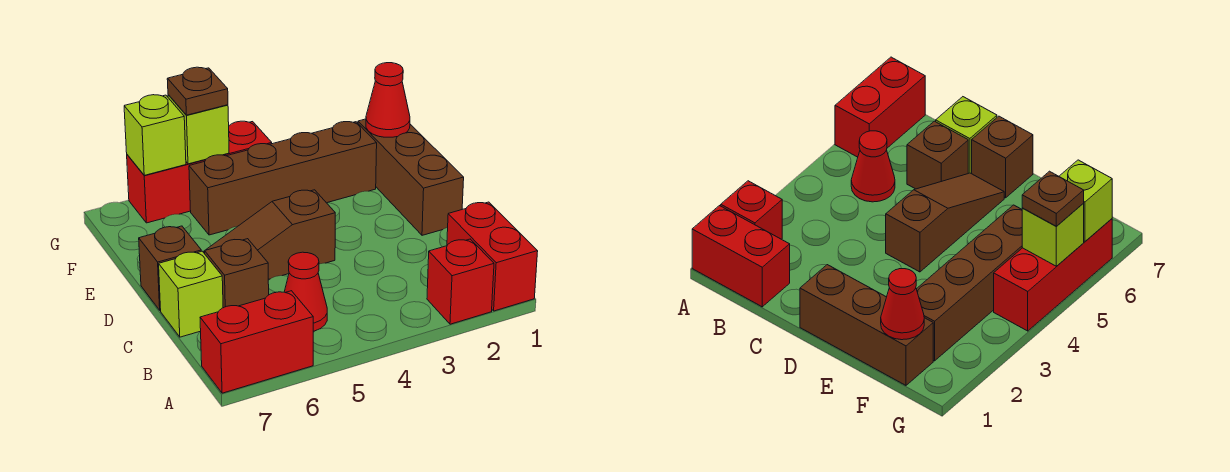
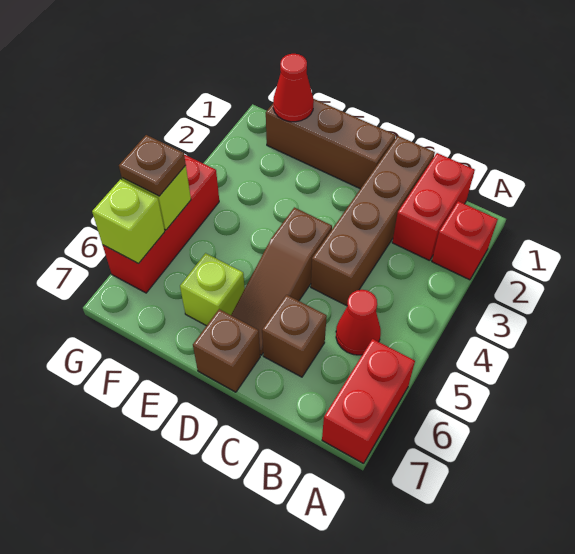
red brick A1:B1 level 1 -> red brick B1:B2 level 1
lime brick C7 level 1 -> lime brick E6 level 1
brown brick F2:F5 level 1 -> brown brick C1:C4 level 1

